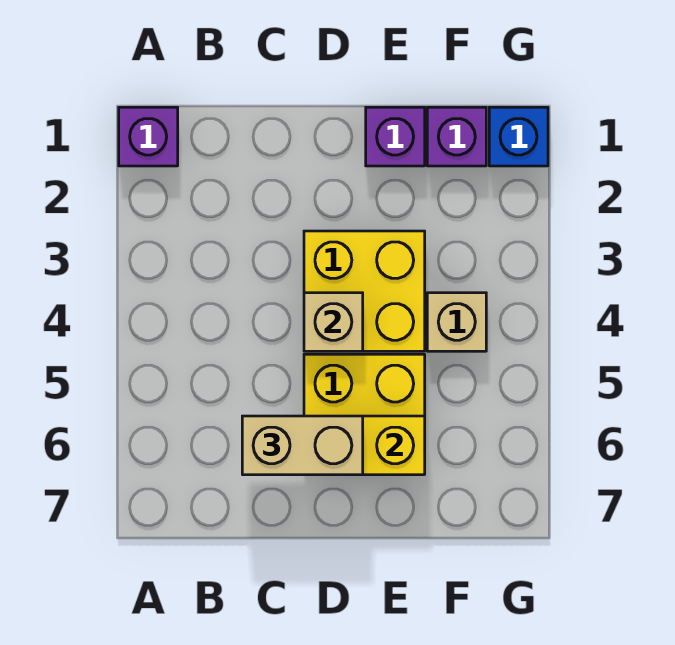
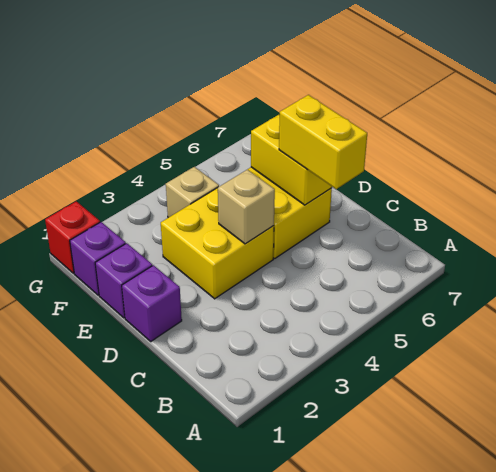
purple brick A1 level 1 -> purple brick D1 level 1
tan brick C6:D6 level 3 -> yellow brick C6:D6 level 3
blue brick G1 level 1 -> red brick G1 level 1

